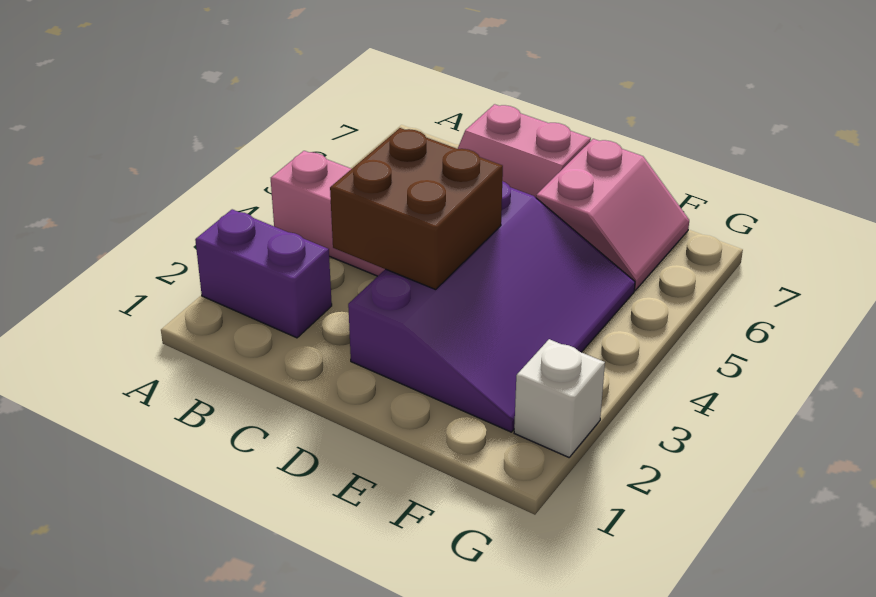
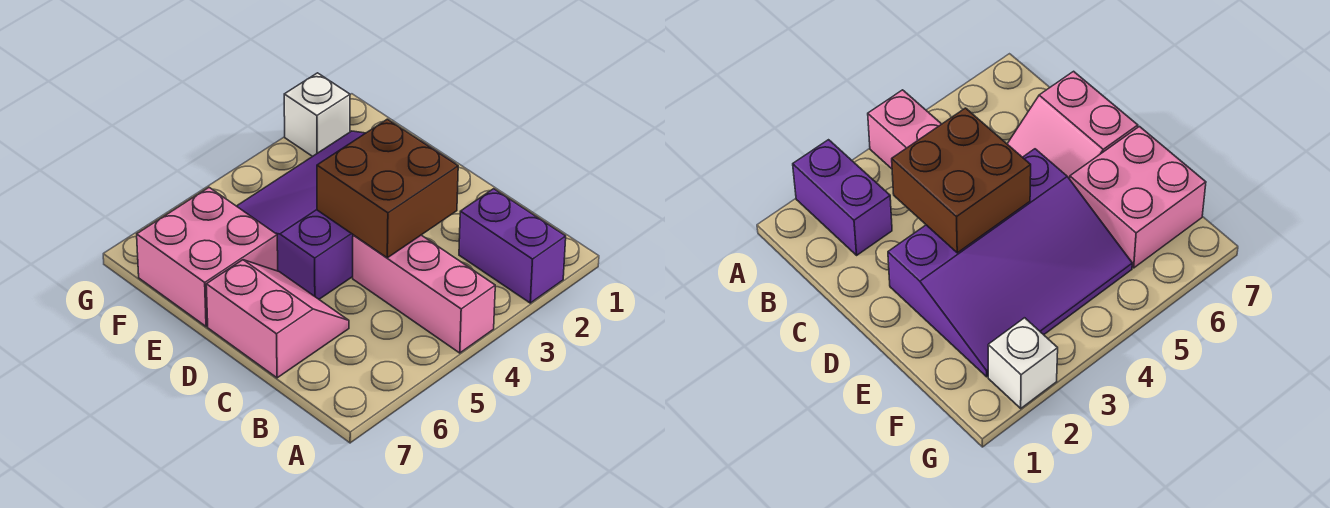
pink slope E6:F7 level 1 top E -> pink brick E6:F7 level 1

